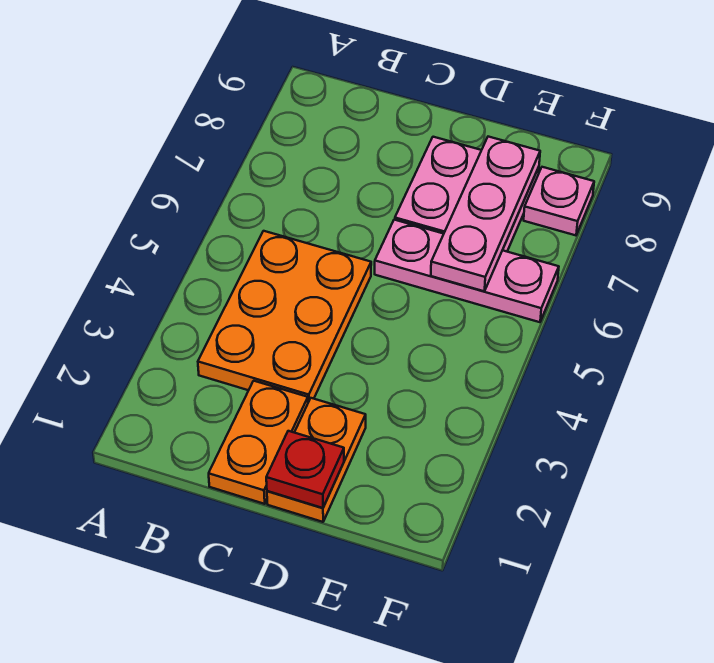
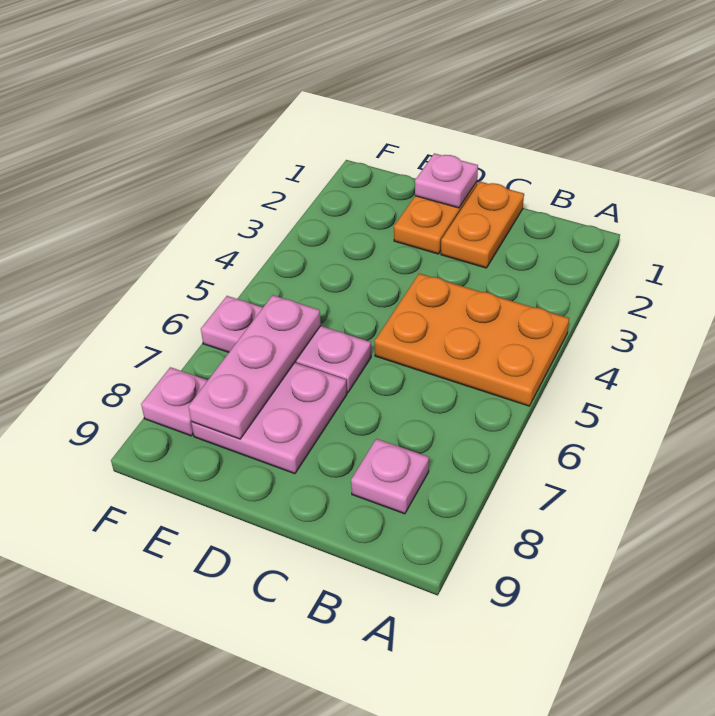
orange plate B3:C5 level 1 -> orange plate A4:C5 level 1
none -> pink plate B8 level 1
red plate D1 level 2 -> pink plate D1 level 2

